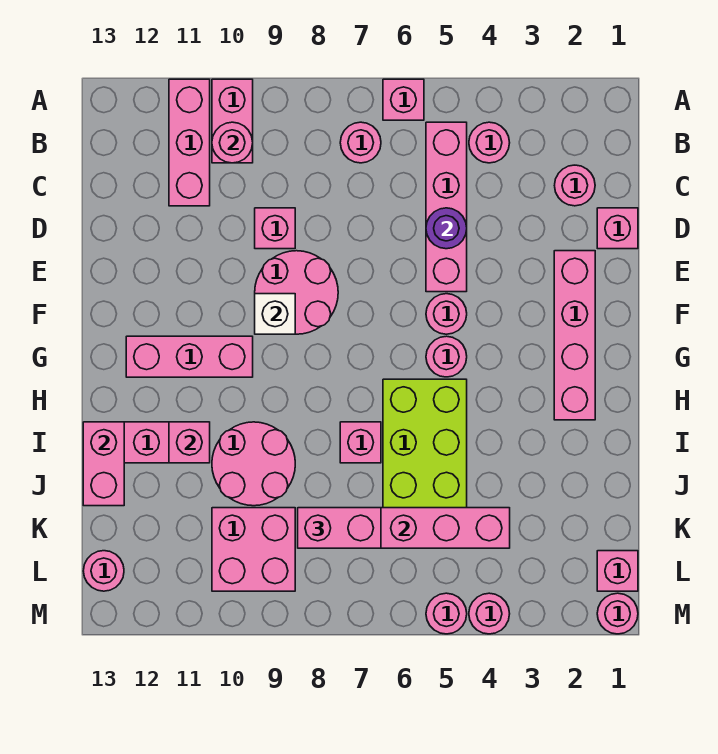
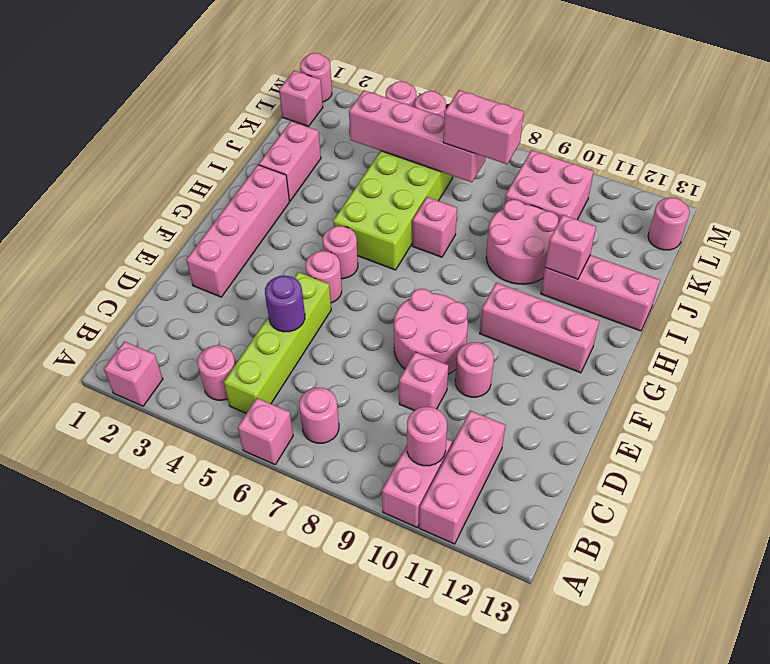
pink brick B5:E5 level 1 -> lime brick B5:E5 level 1
pink round brick C2 level 1 -> pink round brick E10 level 1
pink brick D1 level 1 -> pink brick A2 level 1
white brick F9 level 2 -> none
pink brick I13:J13 level 2 -> pink brick I2:J2 level 1

